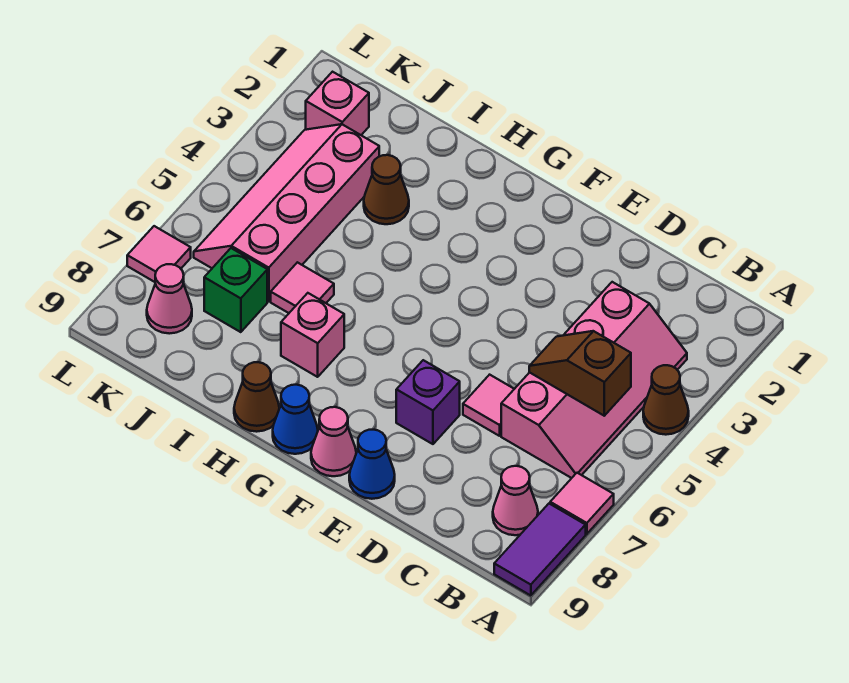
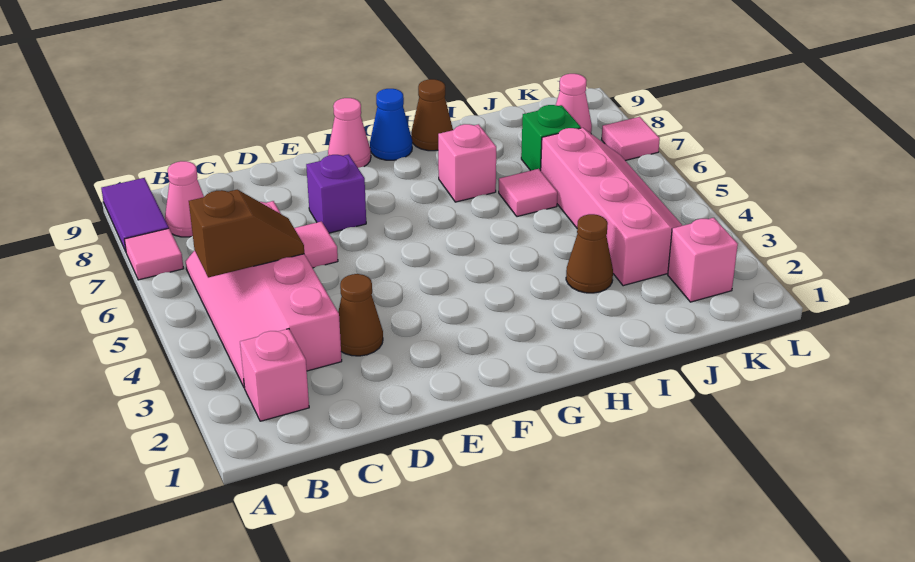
brown cone A4 level 1 -> brown cone D3 level 1
none -> pink brick B2 level 1
blue cone E9 level 1 -> none

